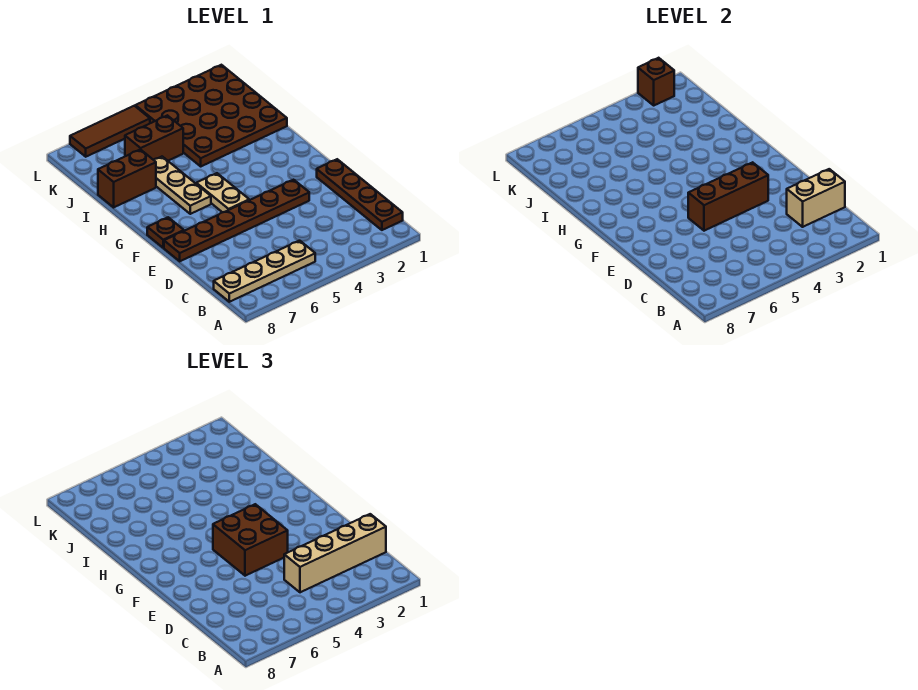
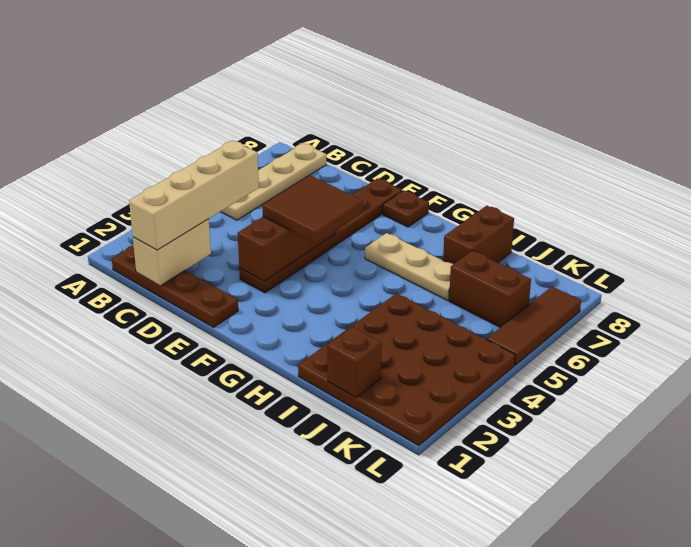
brown brick E4:F5 level 3 -> brown tile E4:F5 level 3
tan plate F5:G5 level 1 -> none
brown brick J5:J6 level 1 -> brown brick J6:K6 level 1
brown brick L2 level 2 -> brown brick J1 level 2

